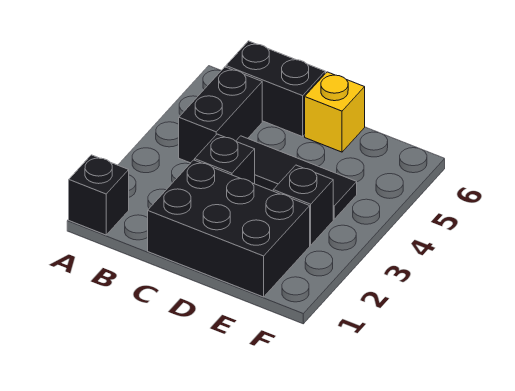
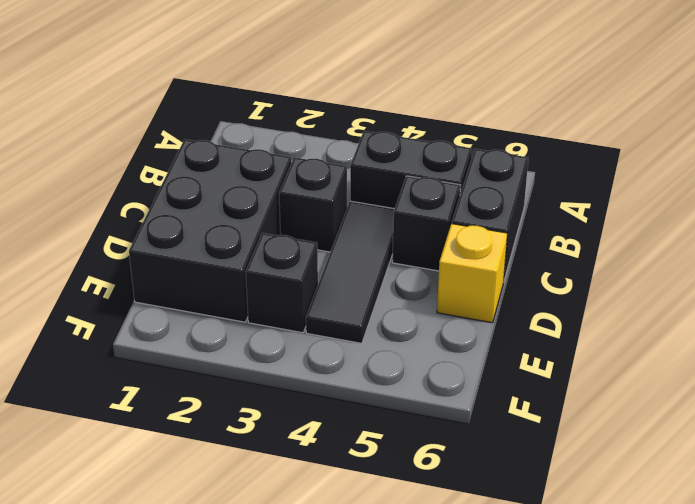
black brick A1 level 1 -> black brick C5 level 1

